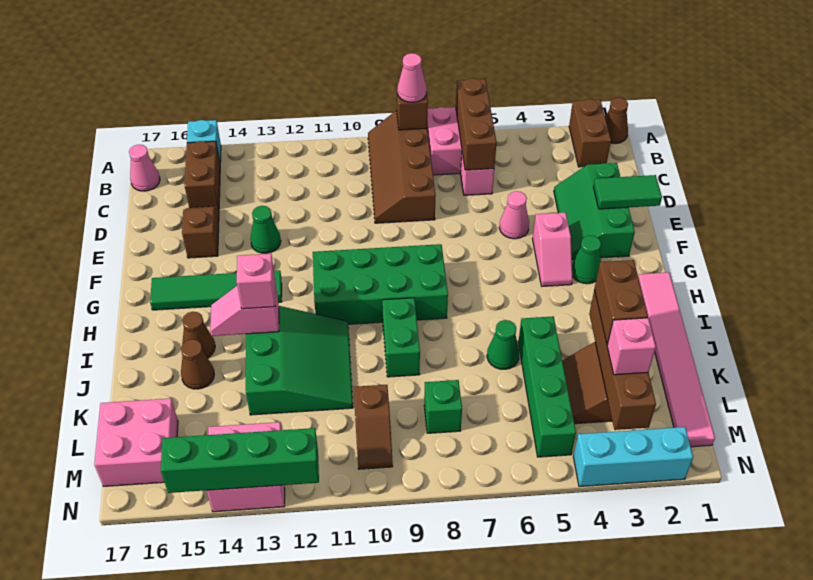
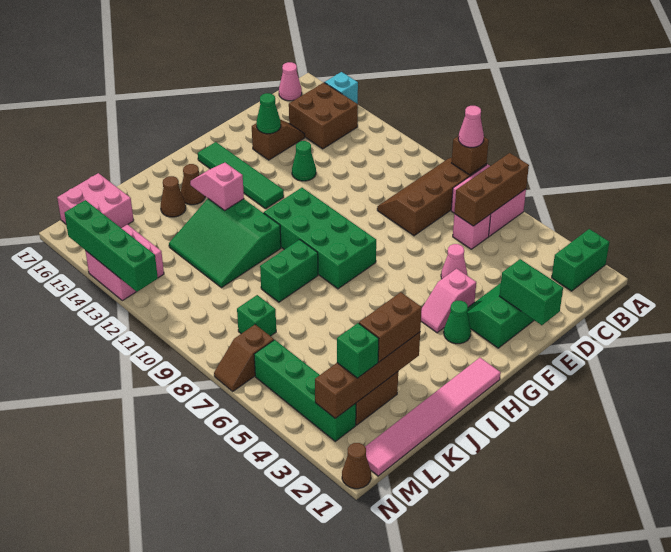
brown cone A1 level 1 -> brown cone N1 level 1
brown brick A2:B2 level 1 -> green brick A2:B2 level 1
brown brick B15:C15 level 1 -> brown brick B14:C15 level 1
green tile E1:E2 level 2 -> green brick E1:E2 level 2
green slope I11:K13 level 1 top 13 -> green slope I11:K13 level 1 top I
pink brick I13 level 3 -> none
green brick J5:M5 level 1 -> green brick M3:M6 level 1
green cone J6 level 1 -> green cone E15 level 2
pink brick L3 level 3 -> green brick L3 level 3
brown slope L10:M10 level 1 top L -> brown slope M7:N7 level 1 top M
cyan brick N2:N4 level 1 -> none

